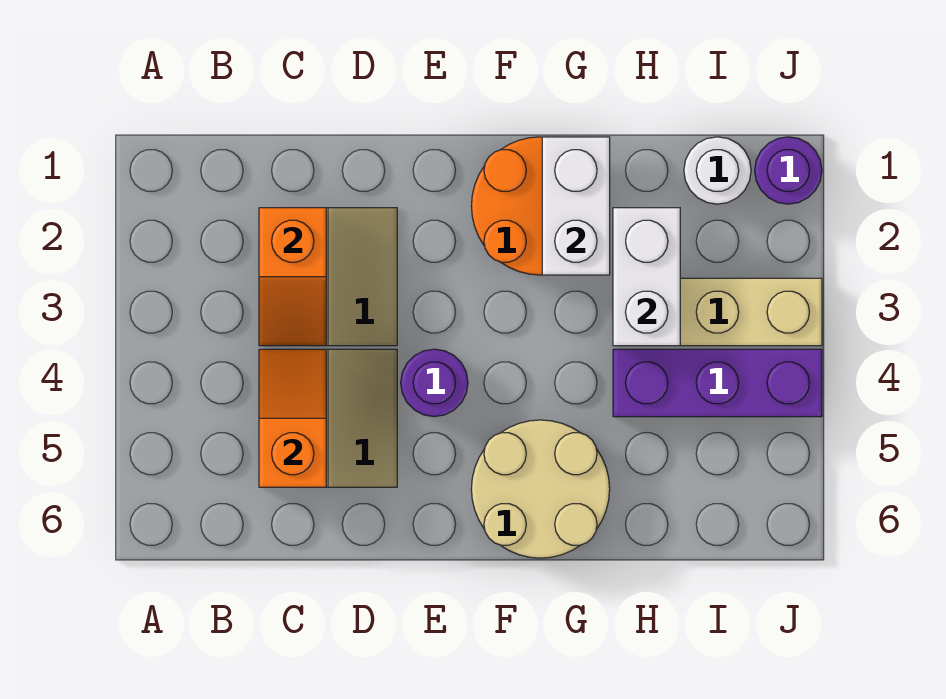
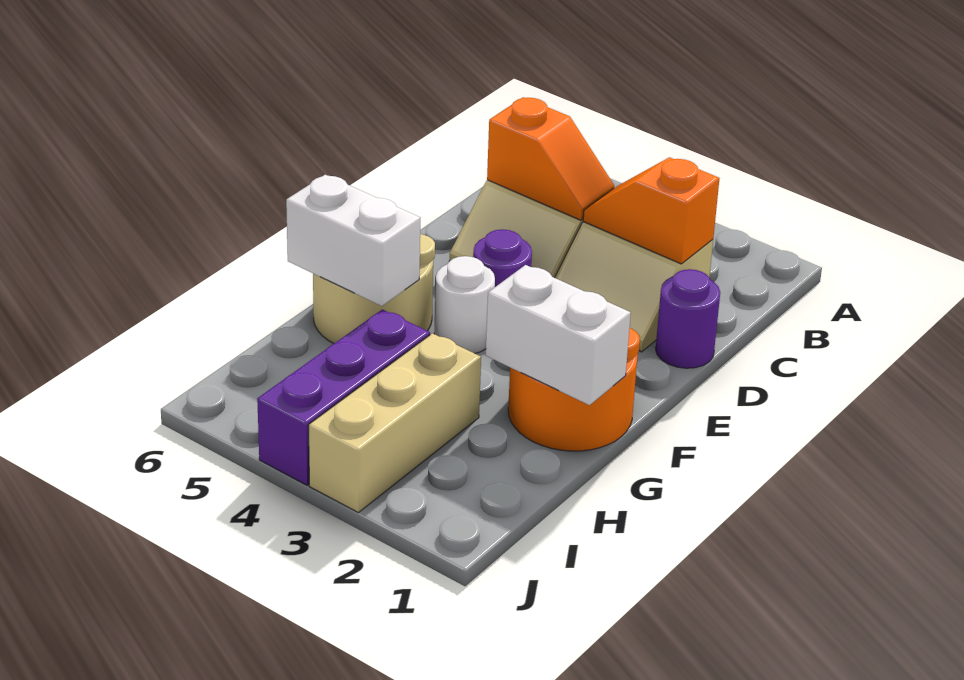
white brick H2:H3 level 2 -> white brick G5:G6 level 2
white round brick I1 level 1 -> white round brick F4 level 1
purple round brick J1 level 1 -> purple round brick D1 level 1

